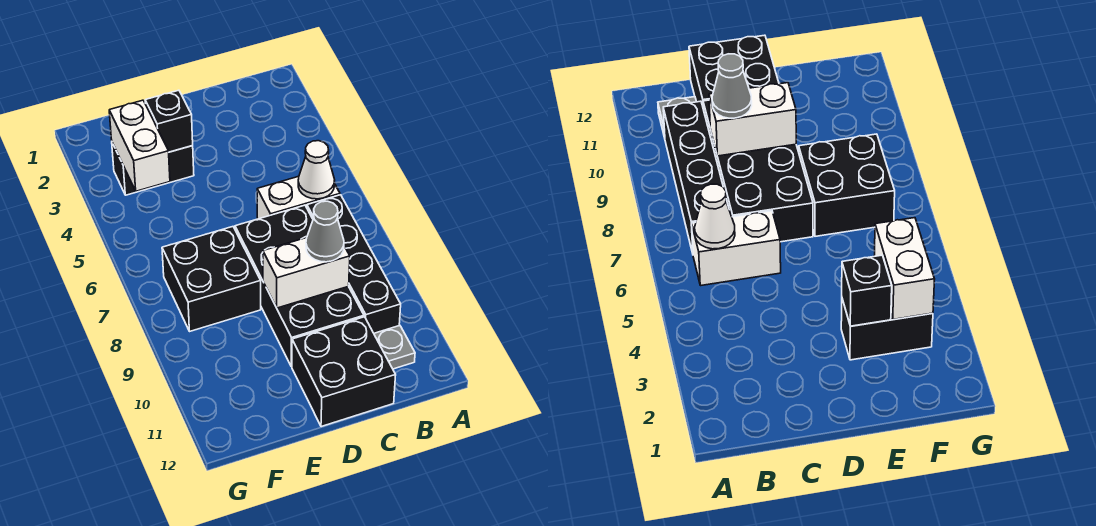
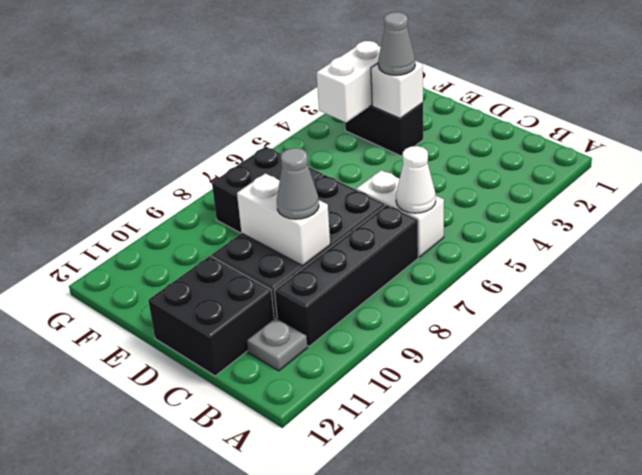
black brick E3 level 2 -> white brick E3 level 2
none -> grey cone E3 level 3

